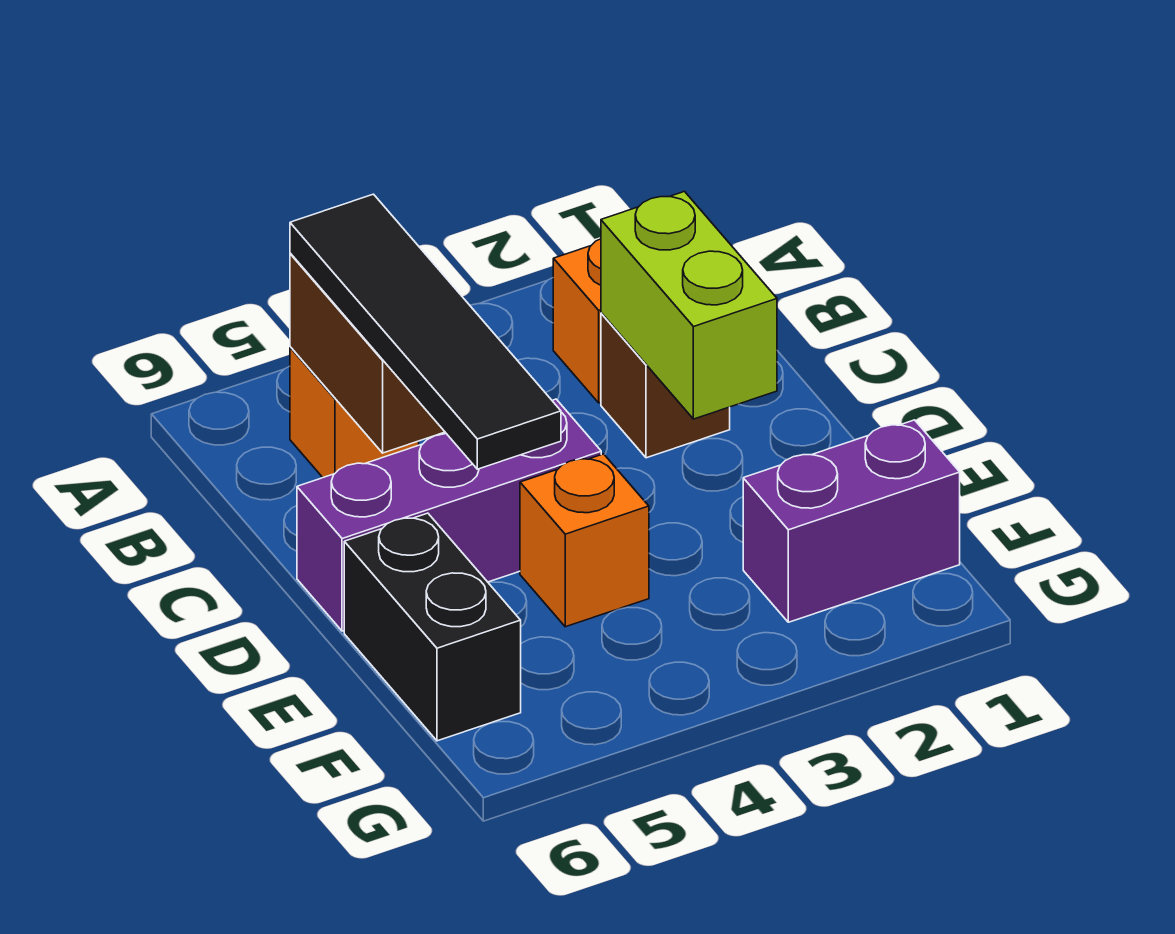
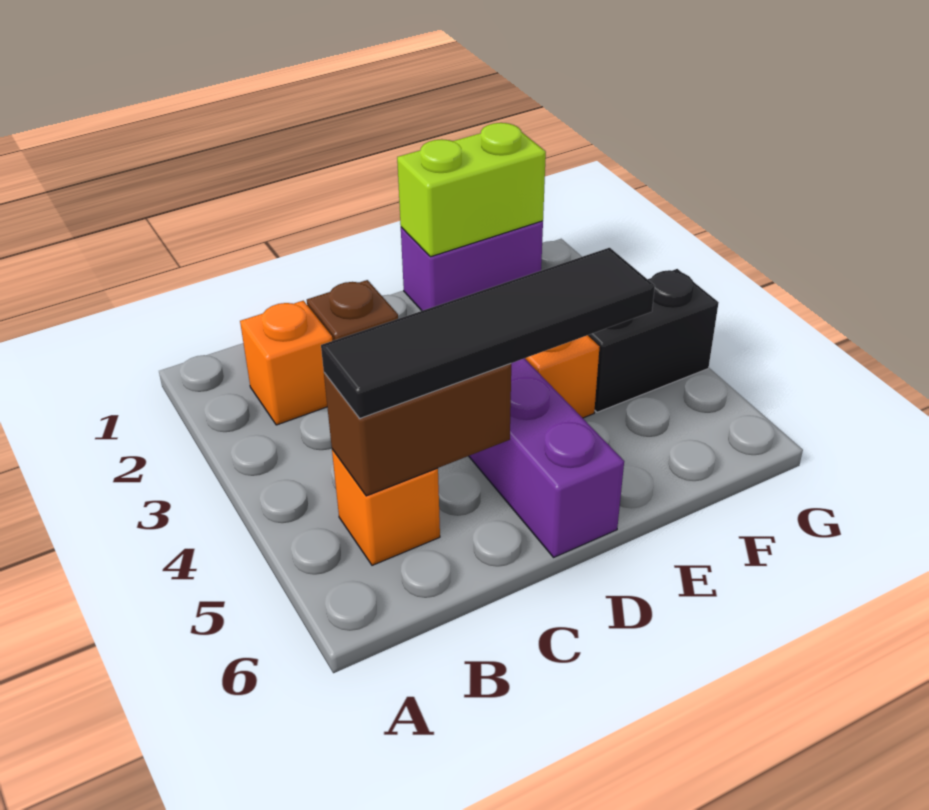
lime brick C2:D2 level 2 -> lime brick E1:F1 level 2
black brick E6:F6 level 1 -> black brick F4:G4 level 1
purple brick F1:F2 level 1 -> purple brick E1:F1 level 1

